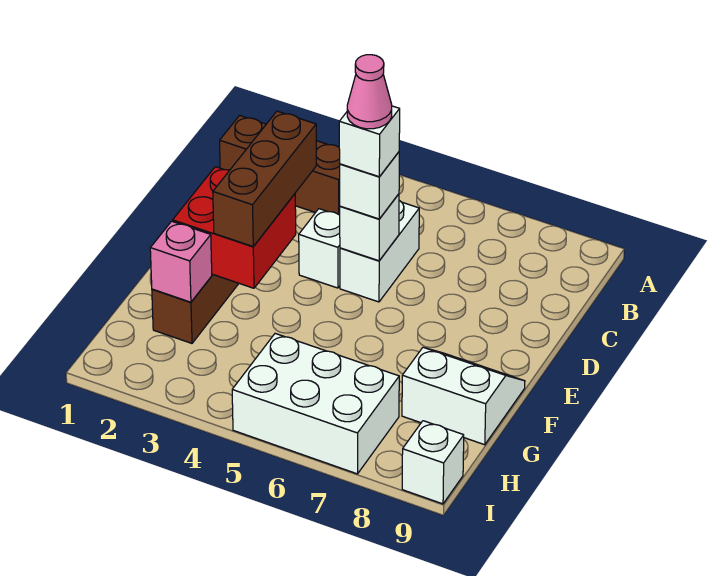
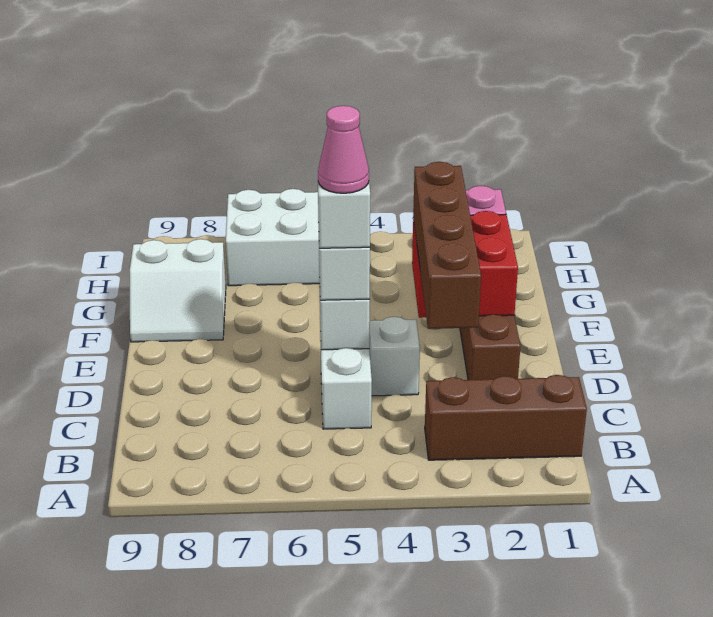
brown brick D3:F3 level 3 -> brown brick C3:F3 level 3
white brick I9 level 1 -> none

